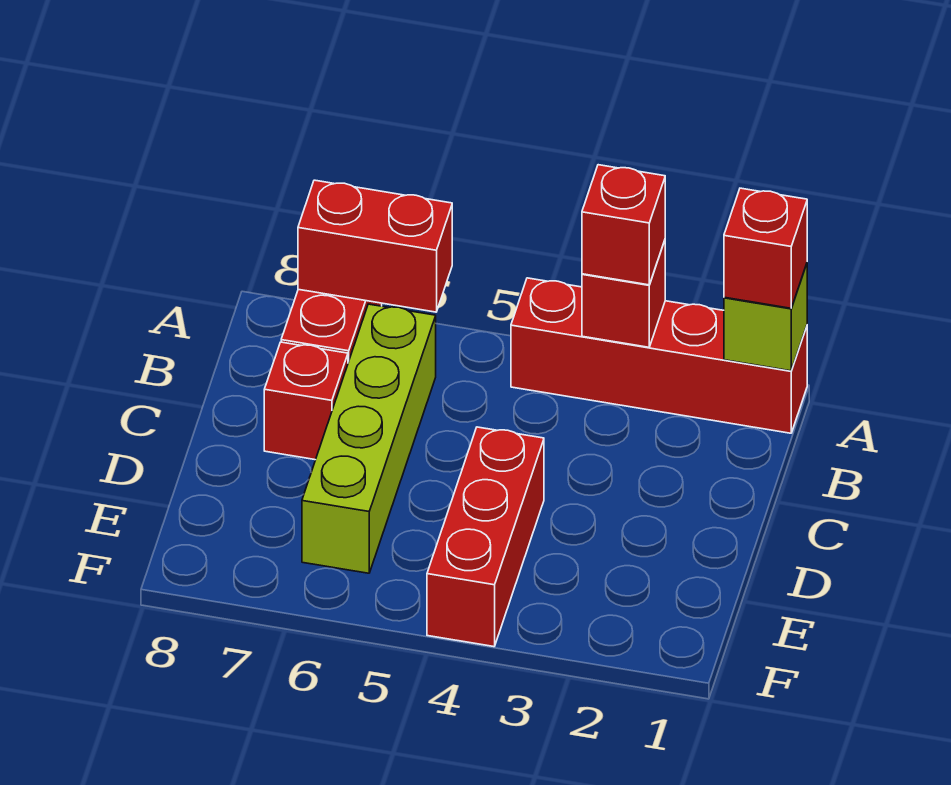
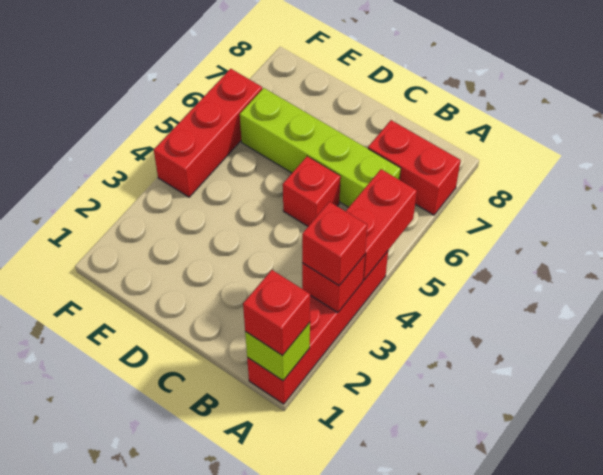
red brick A6:A7 level 2 -> red brick A4:A5 level 2
red brick C7 level 1 -> red brick C5 level 1
red brick D4:F4 level 1 -> red brick F4:F6 level 1

